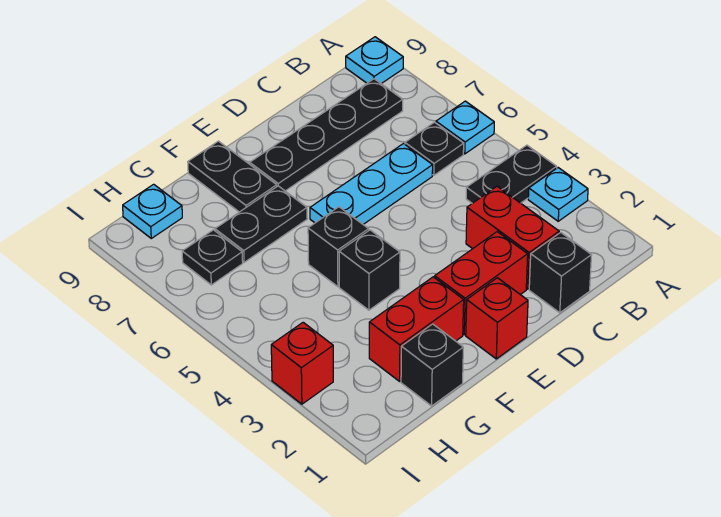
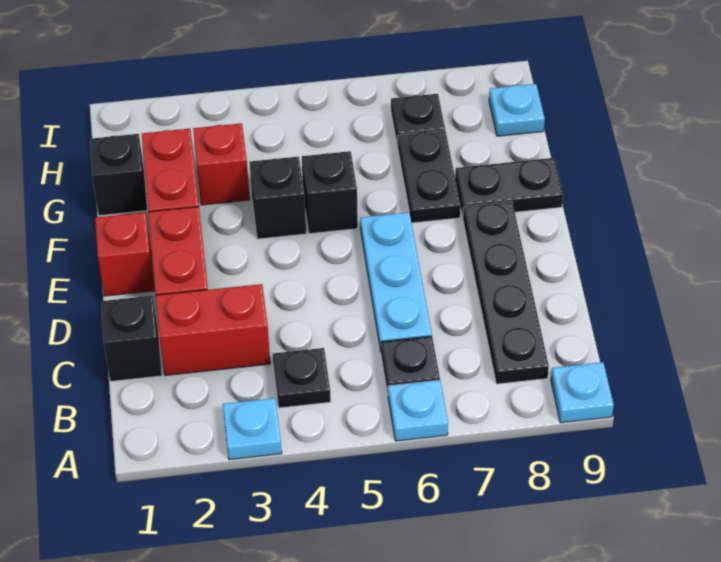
black plate A4:B4 level 1 -> black plate B4 level 1
red brick I3 level 1 -> red brick G3 level 1

